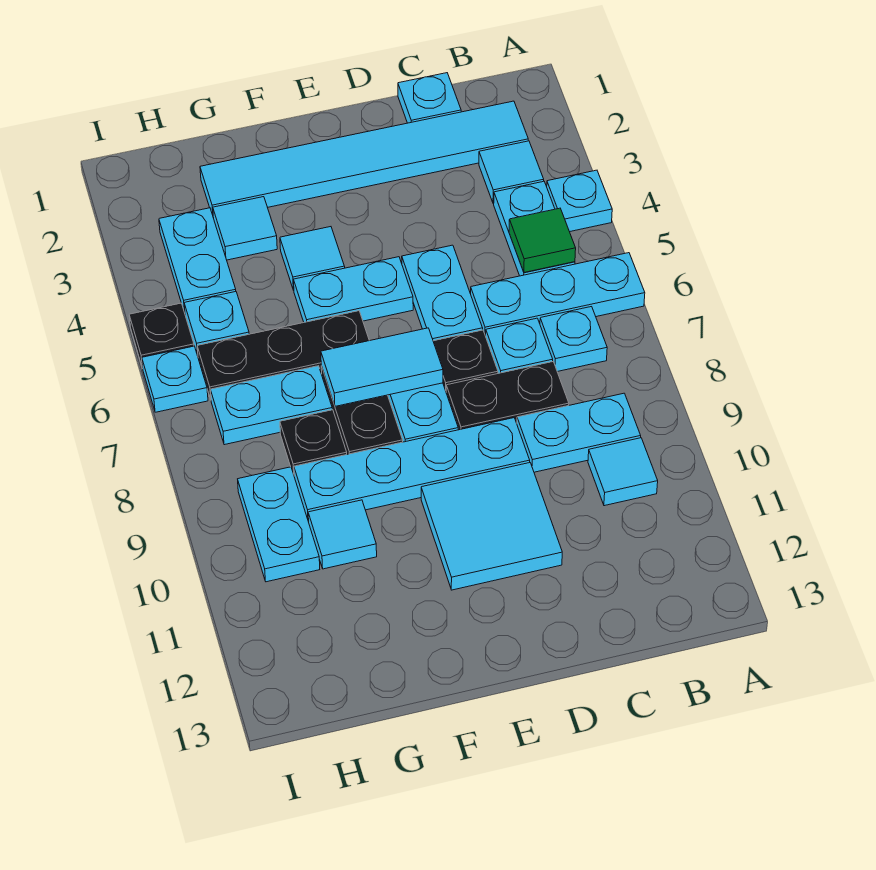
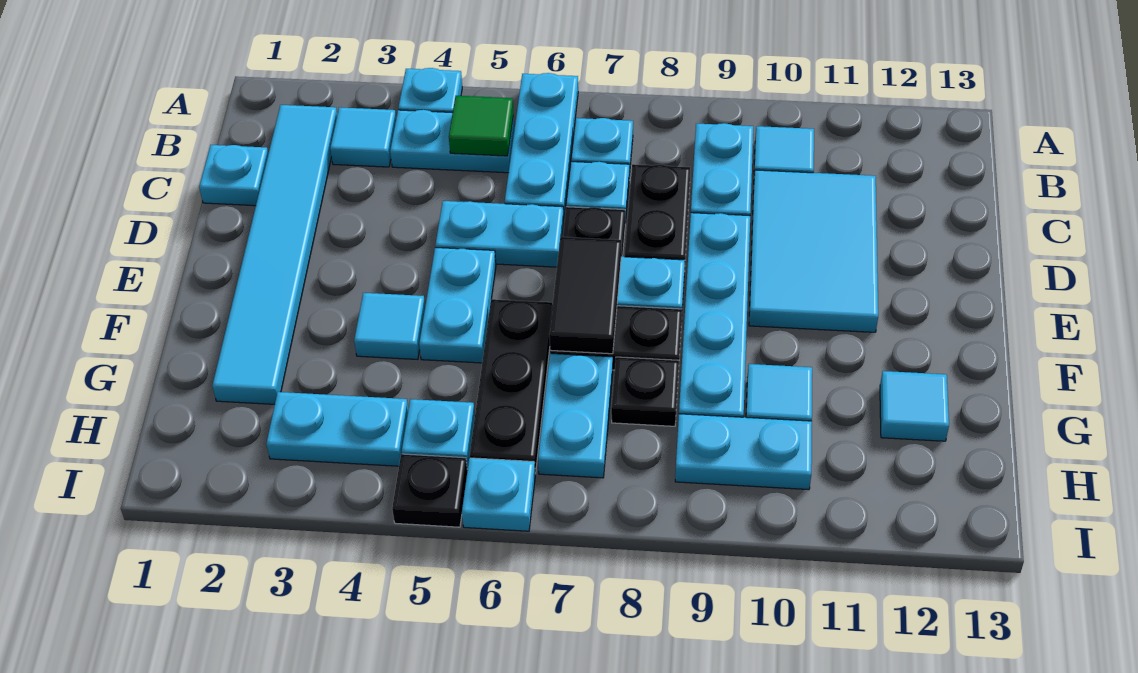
cyan tile D10:E11 level 1 -> cyan tile C10:E11 level 1
cyan tile E7:F7 level 2 -> black tile E7:F7 level 2
cyan tile G3 level 1 -> cyan tile G12 level 1

